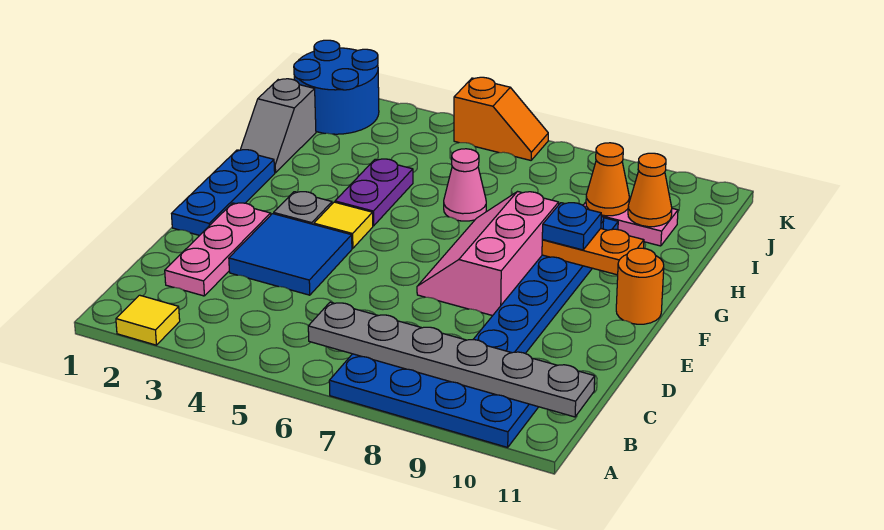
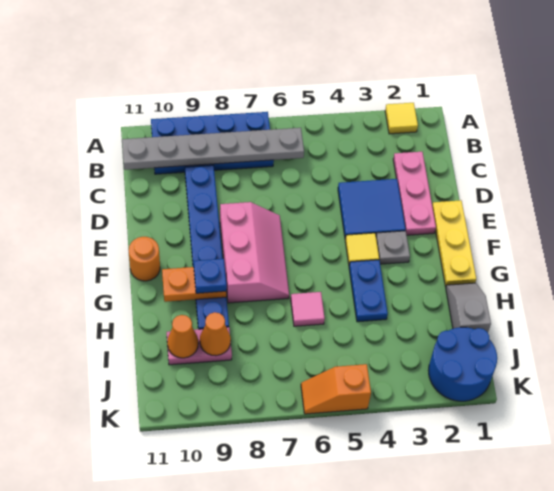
blue plate E1:G1 level 1 -> yellow plate E1:G1 level 1
purple plate G4:H4 level 1 -> blue plate G4:H4 level 1
pink cone H6 level 1 -> pink tile H6 level 1

